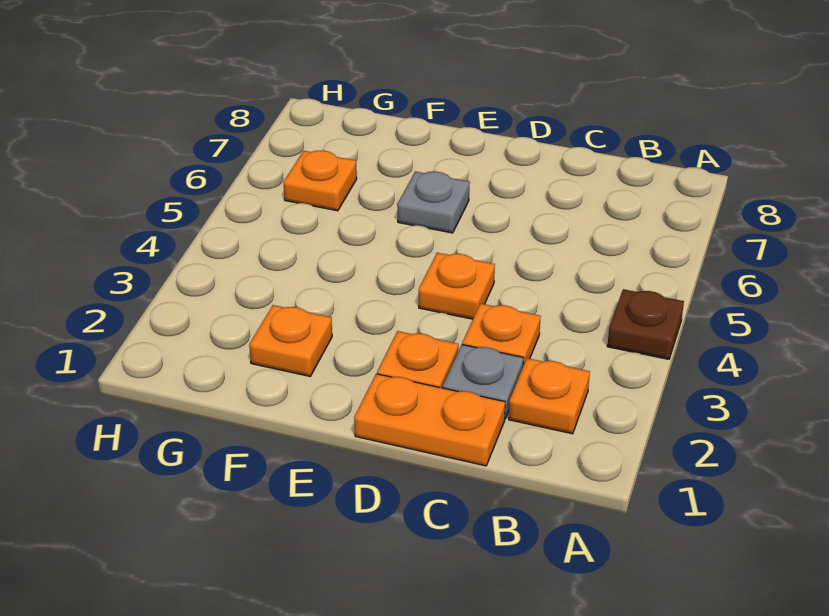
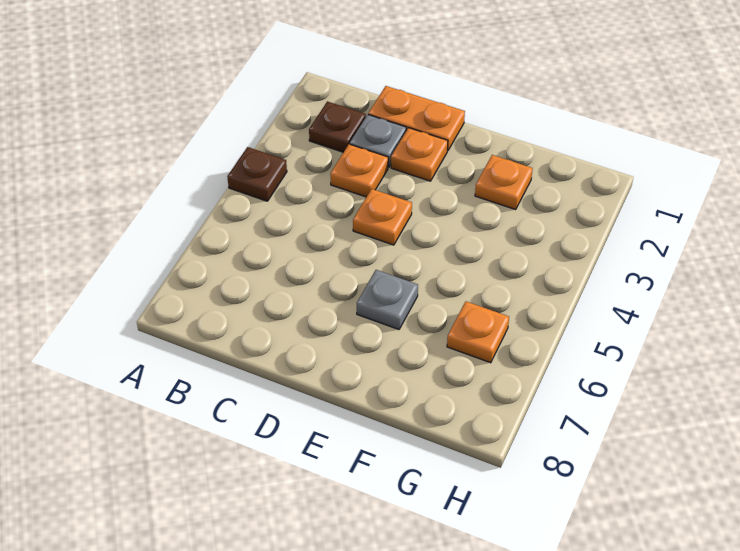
orange plate B2 level 1 -> brown plate B2 level 1

